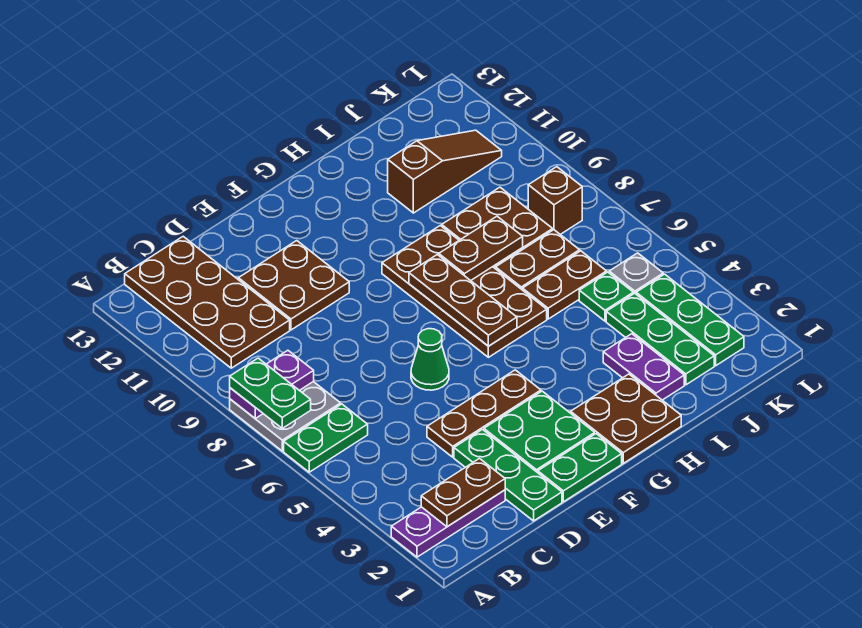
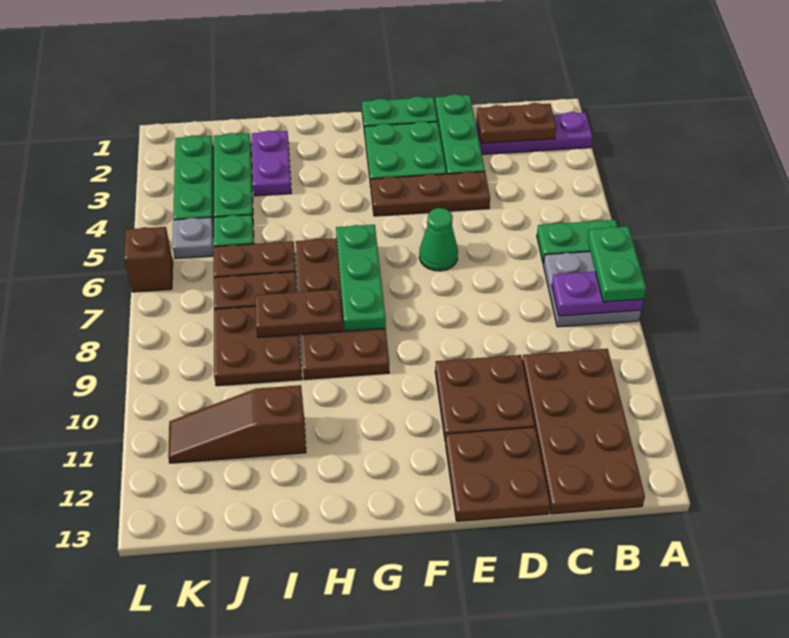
brown plate G1:H2 level 1 -> brown plate D12:E13 level 1
brown plate G6:G8 level 2 -> green plate G6:G8 level 2
brown brick K8 level 1 -> brown brick L6 level 1

